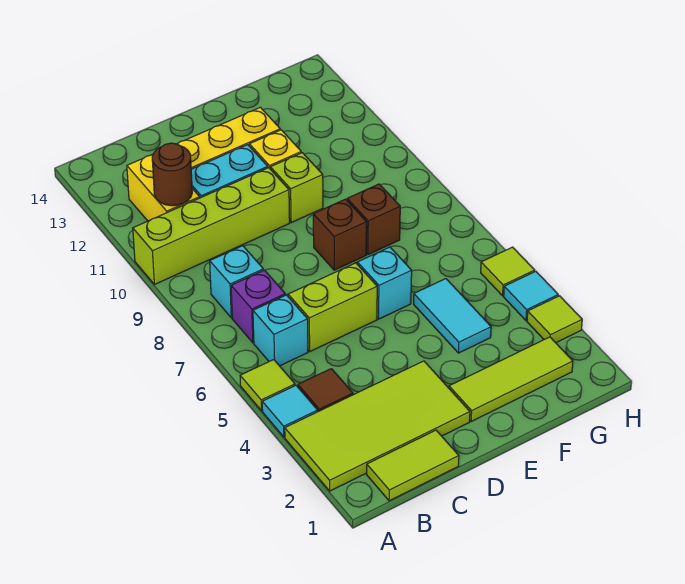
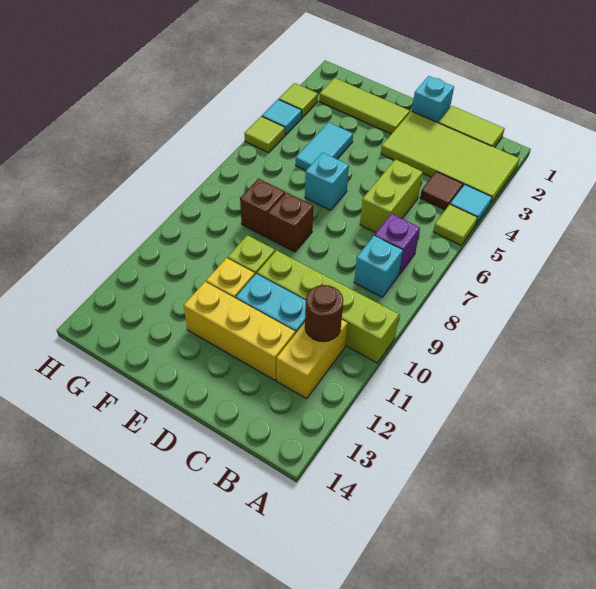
cyan brick B6 level 1 -> cyan brick D1 level 1
lime brick C6:D6 level 1 -> lime brick C5:C6 level 1

